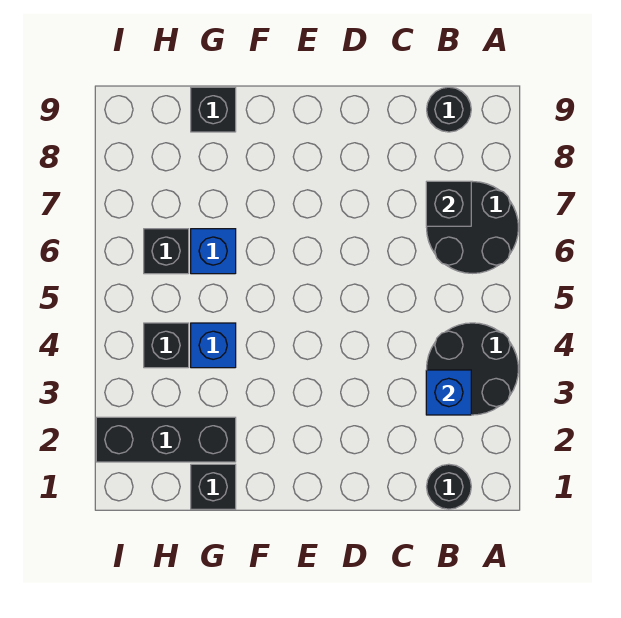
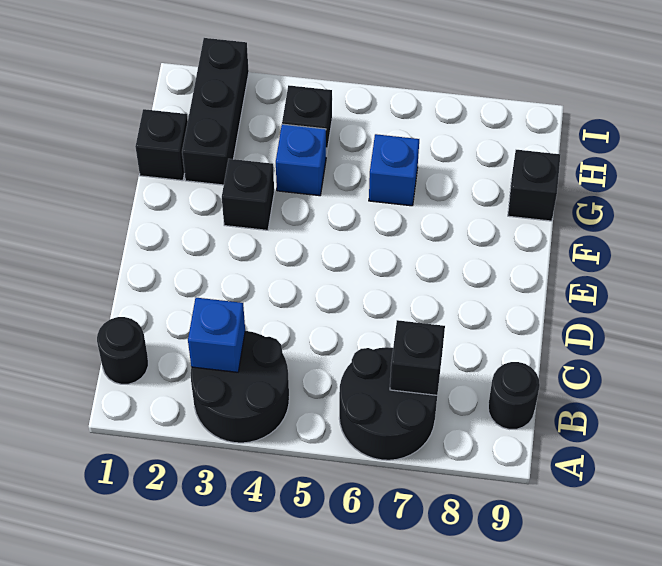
black brick H6 level 1 -> black brick F3 level 1

